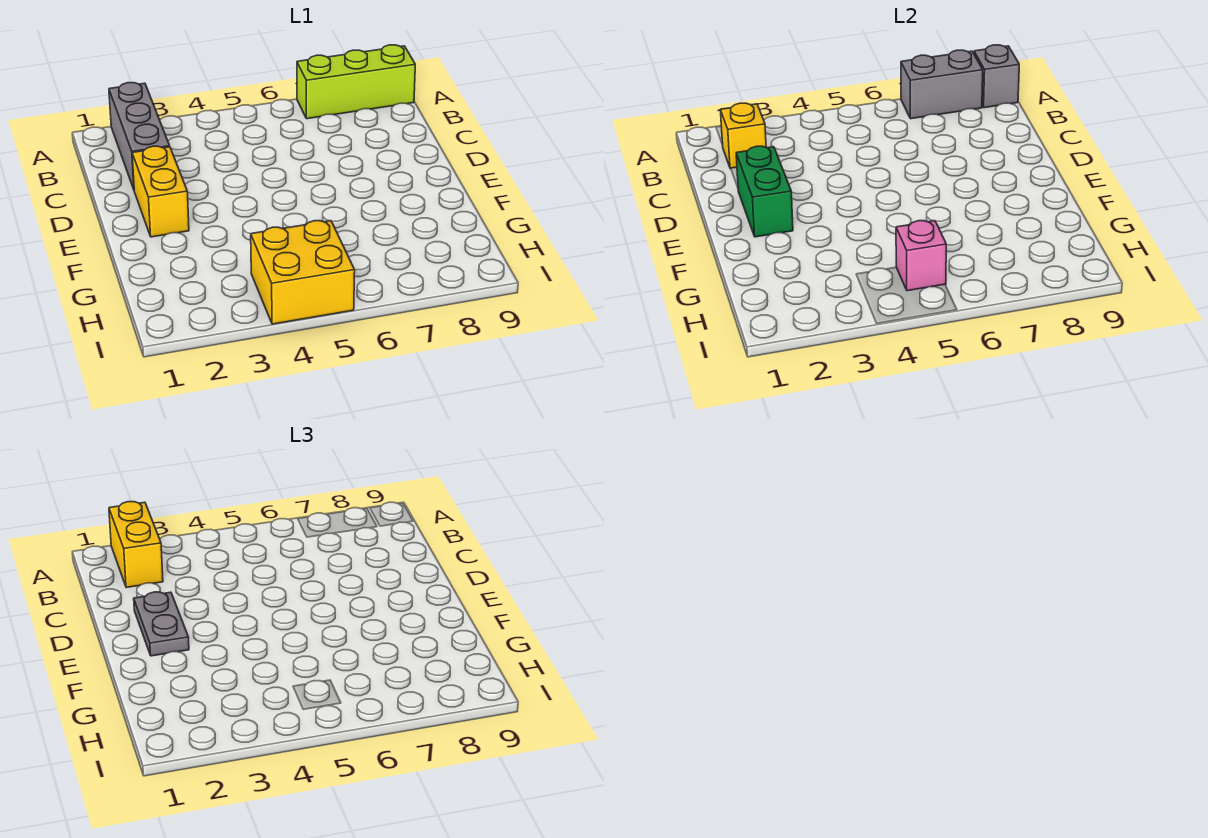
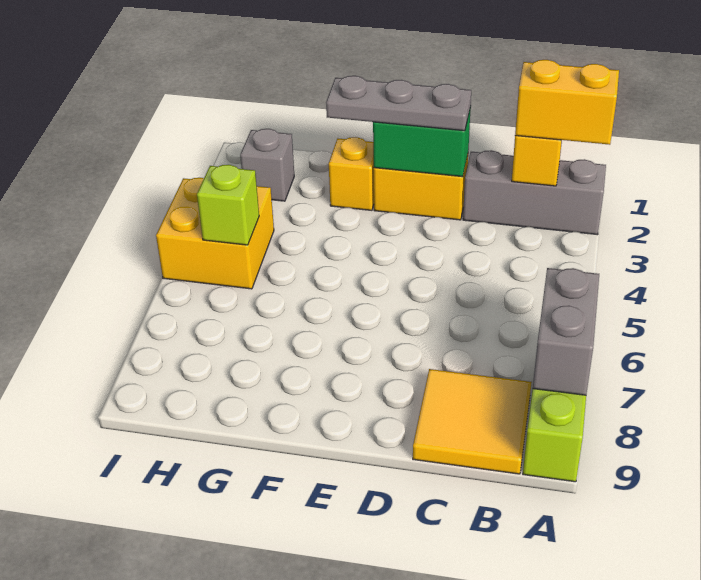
grey brick A9 level 2 -> grey brick H2 level 1
none -> yellow tile B8:C9 level 1
grey plate D2:E2 level 3 -> grey plate D2:F2 level 3
none -> yellow brick F2 level 1
pink brick H5 level 2 -> lime brick H5 level 2

